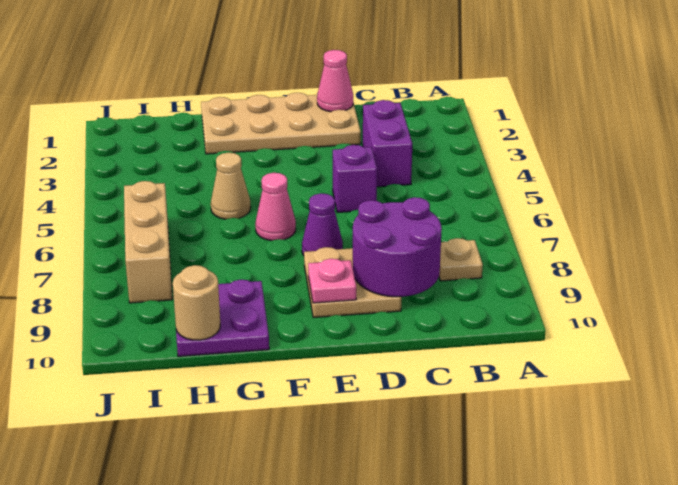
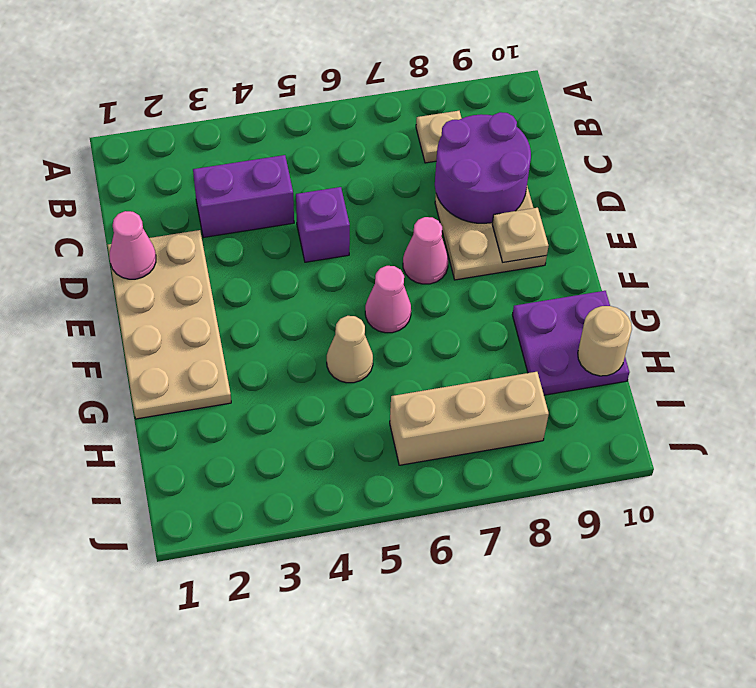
purple cone E7 level 1 -> pink cone E7 level 1
pink plate E9 level 2 -> tan plate E9 level 2

